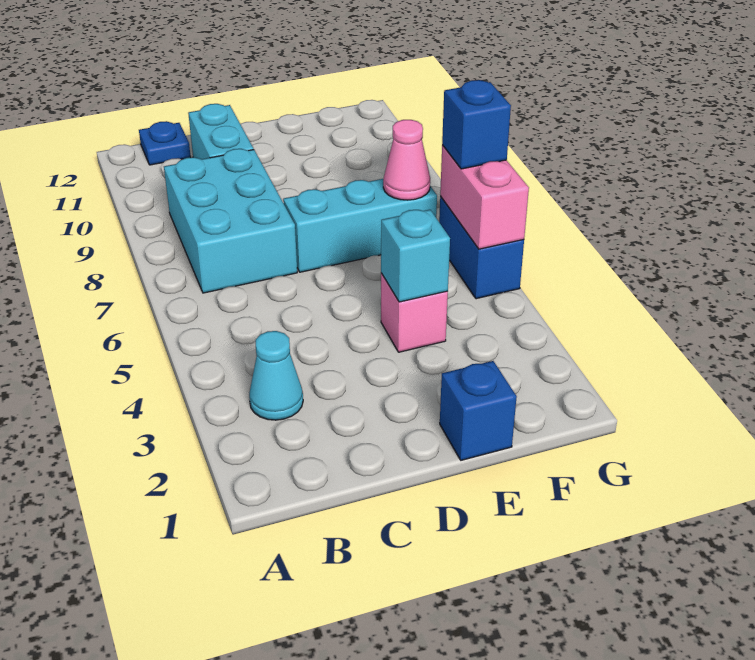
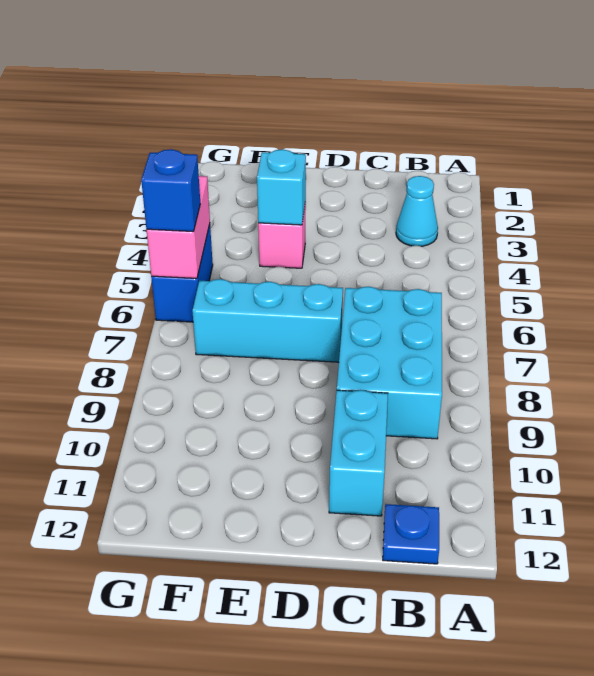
blue brick E1 level 1 -> none
pink cone F7 level 2 -> none

